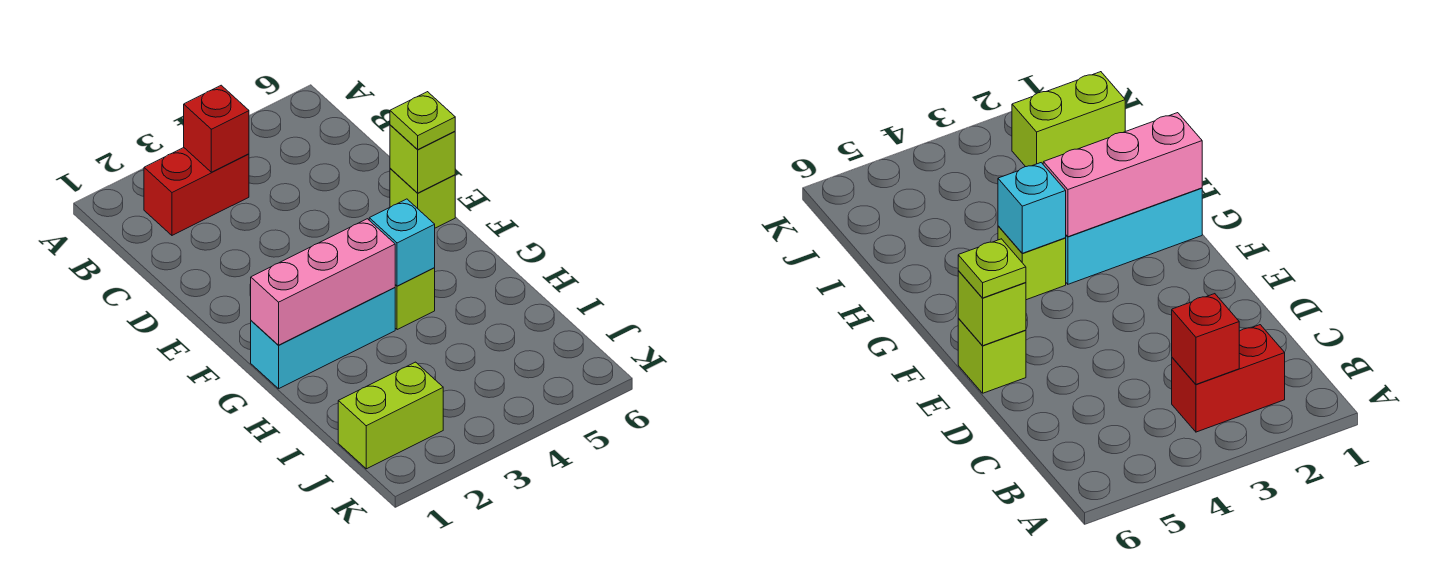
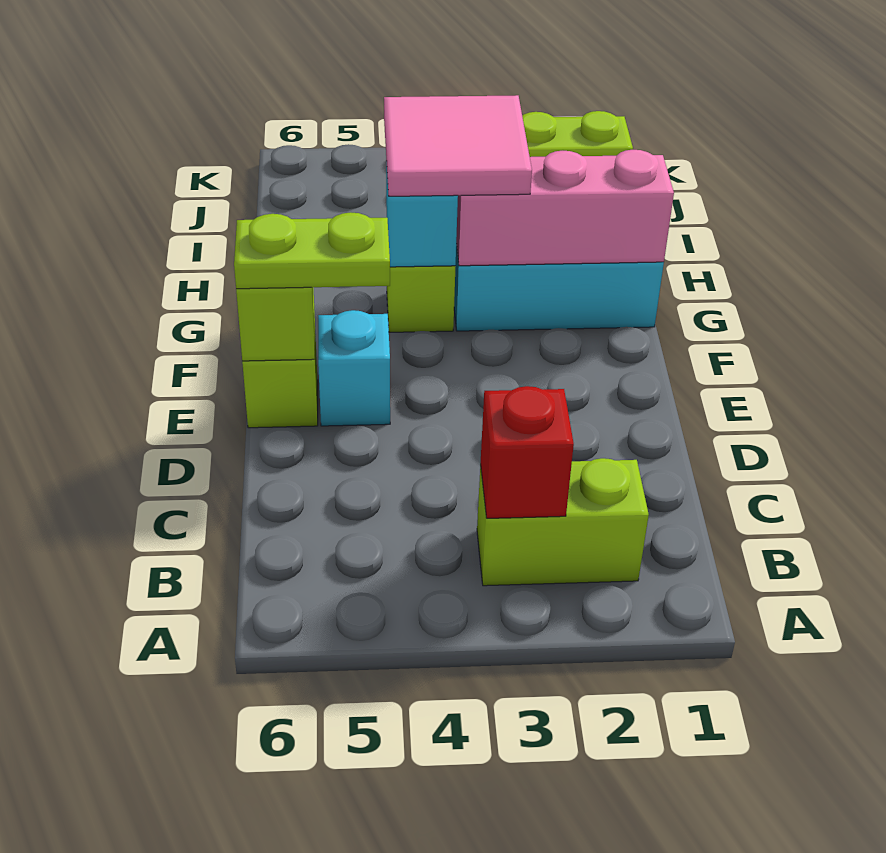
red brick B2:B3 level 1 -> lime brick B2:B3 level 1
none -> cyan brick E5 level 1
lime plate E6 level 3 -> lime plate E5:E6 level 3
none -> pink tile G3:H4 level 3

